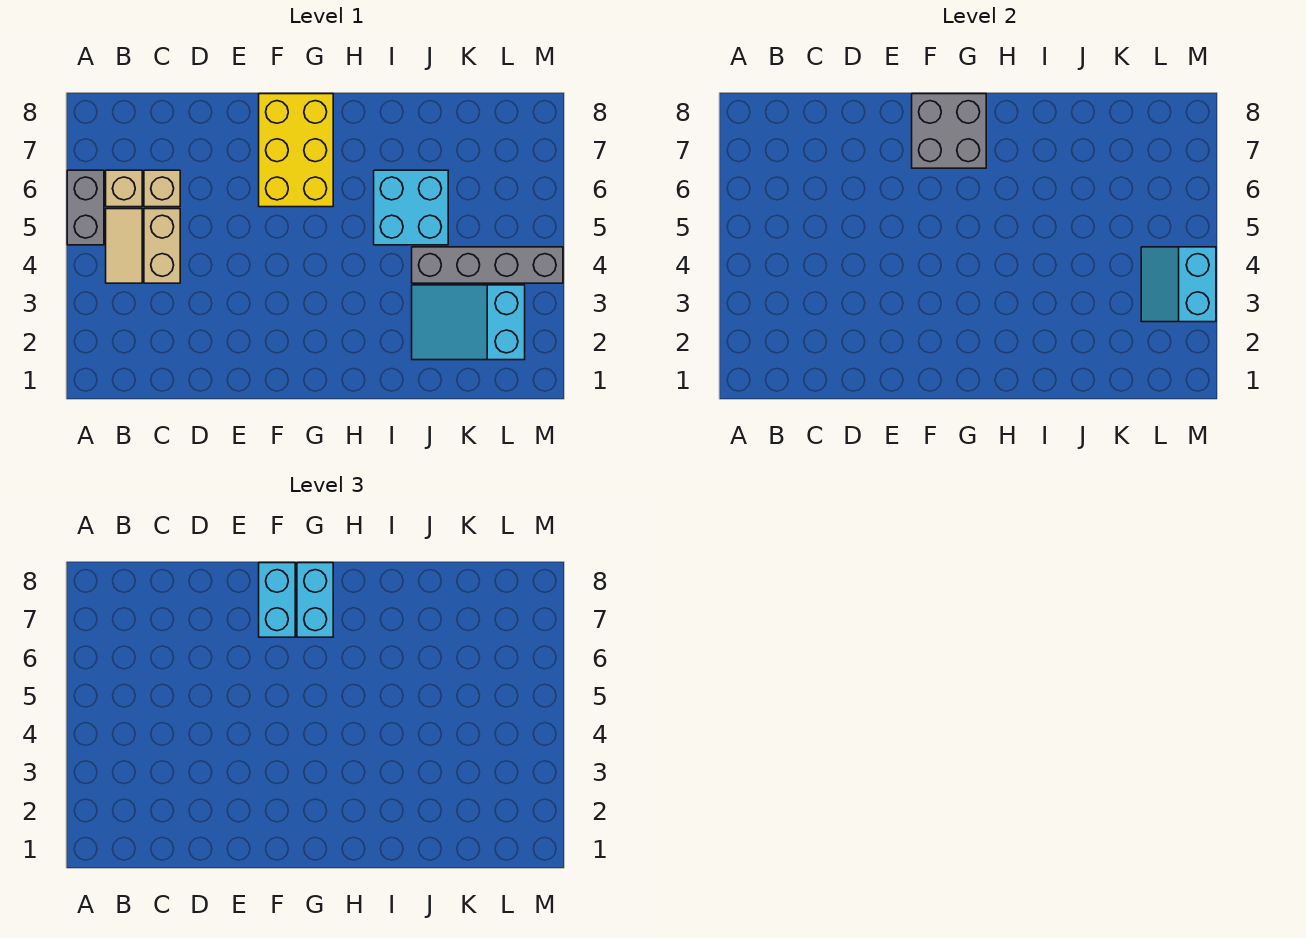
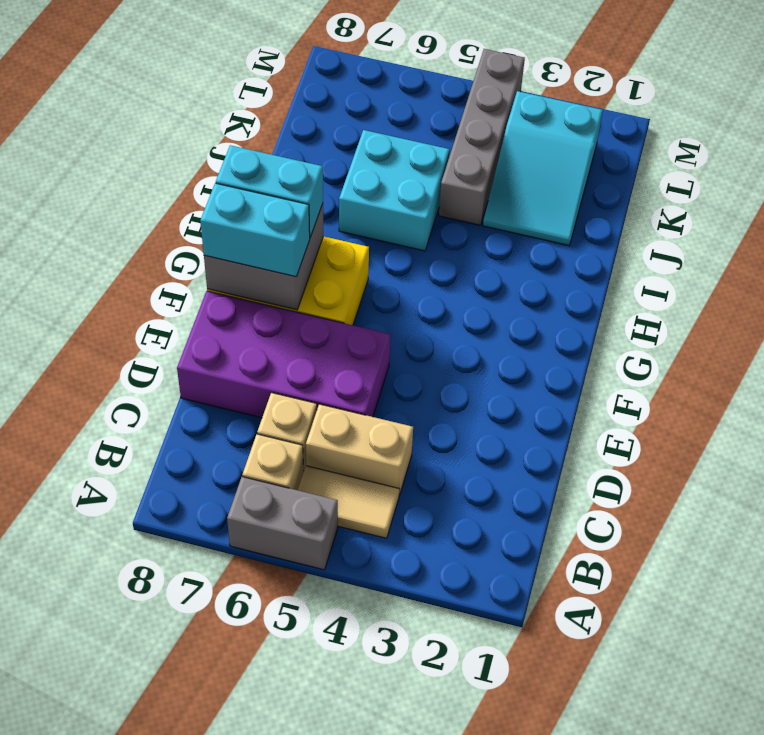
none -> purple brick D5:E8 level 1
cyan slope L3:M4 level 2 top M -> none

